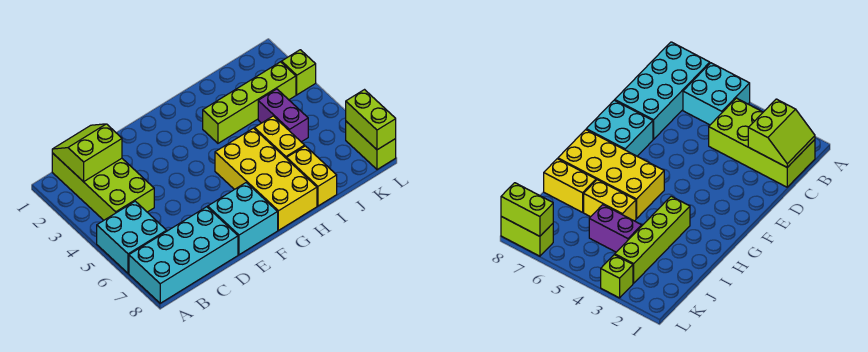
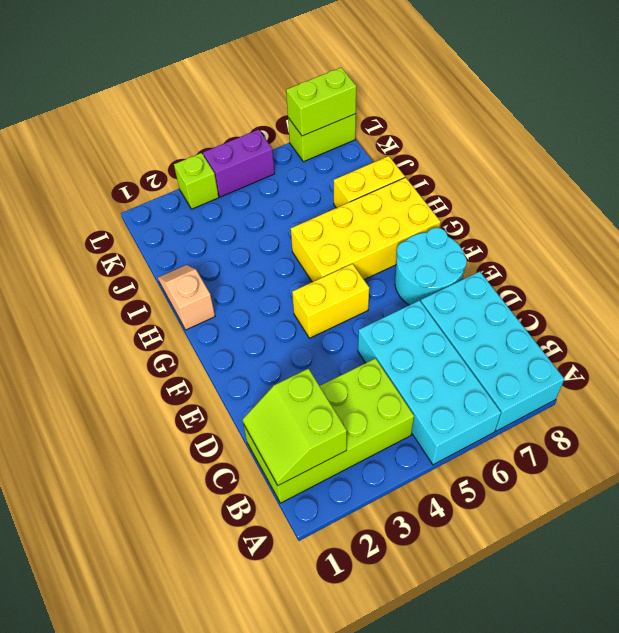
cyan brick A5:B6 level 1 -> cyan brick A5:D6 level 1
cyan brick E7:F8 level 1 -> cyan round brick E7:F8 level 1
none -> tan slope H1:I1 level 1 top H
lime brick H3:K3 level 1 -> none
yellow brick I5:I6 level 1 -> yellow brick F4:F5 level 1
purple brick J4:J5 level 1 -> purple brick L4:L5 level 1

